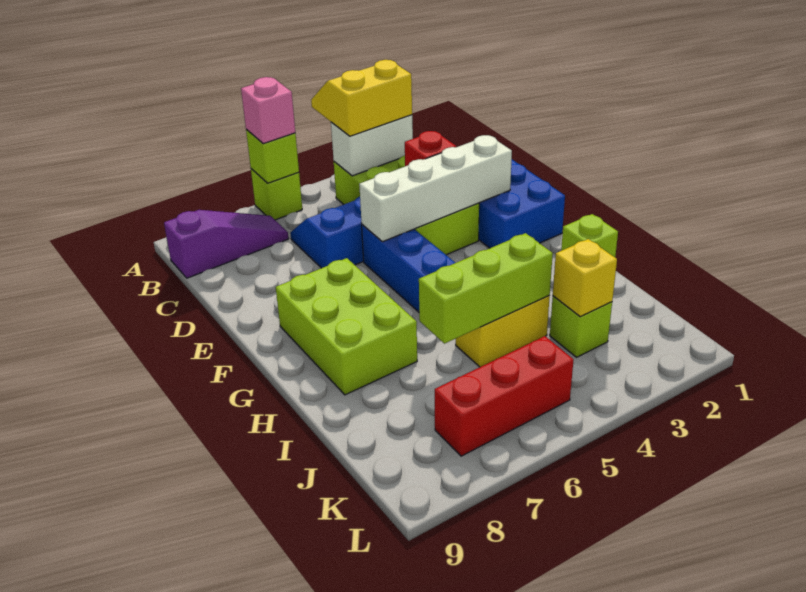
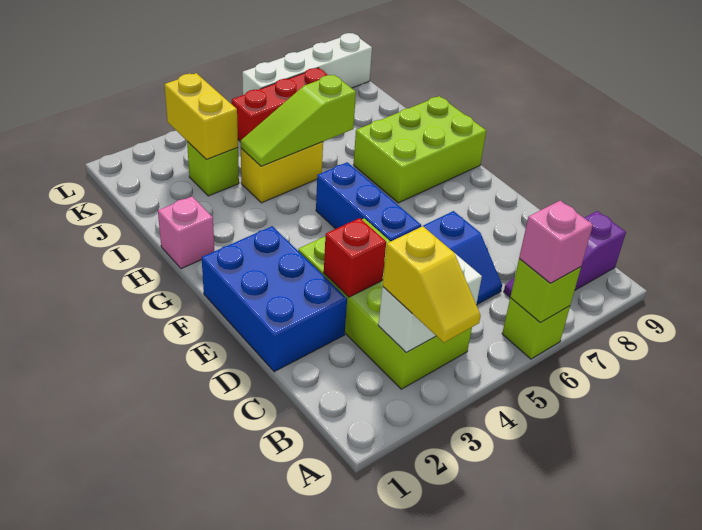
yellow slope A3:B4 level 3 top B -> yellow slope A3:B3 level 3 top B
white brick E2:E5 level 2 -> white brick L6:L9 level 1
lime brick F7:H8 level 1 -> lime brick G7:H9 level 1
lime brick H1 level 1 -> pink brick H1 level 1
lime brick I4:I6 level 2 -> lime slope I4:I6 level 2 top 6
yellow brick J3 level 2 -> yellow brick J3:K3 level 2

